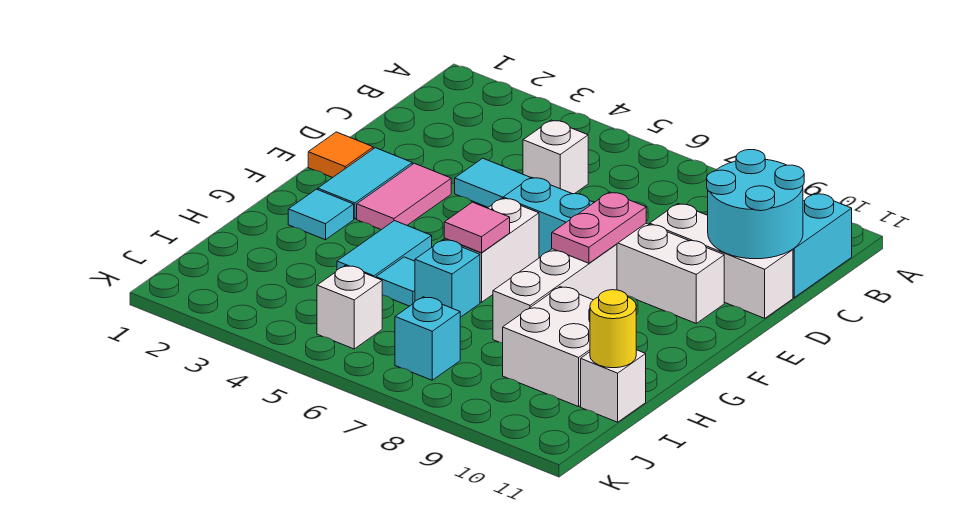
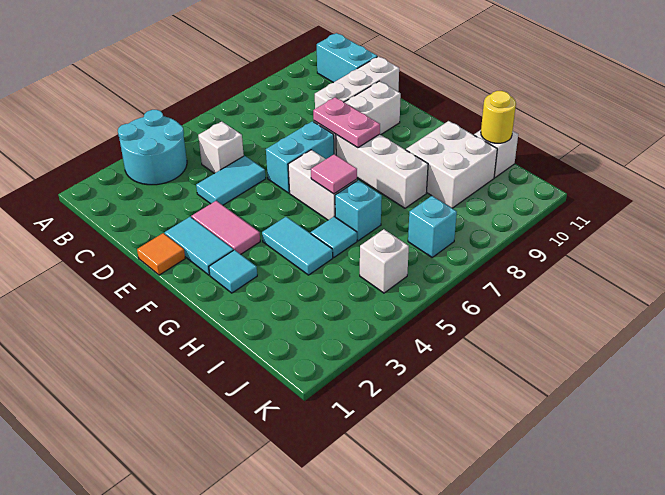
cyan round brick C10:D11 level 2 -> cyan round brick A3:B4 level 1

